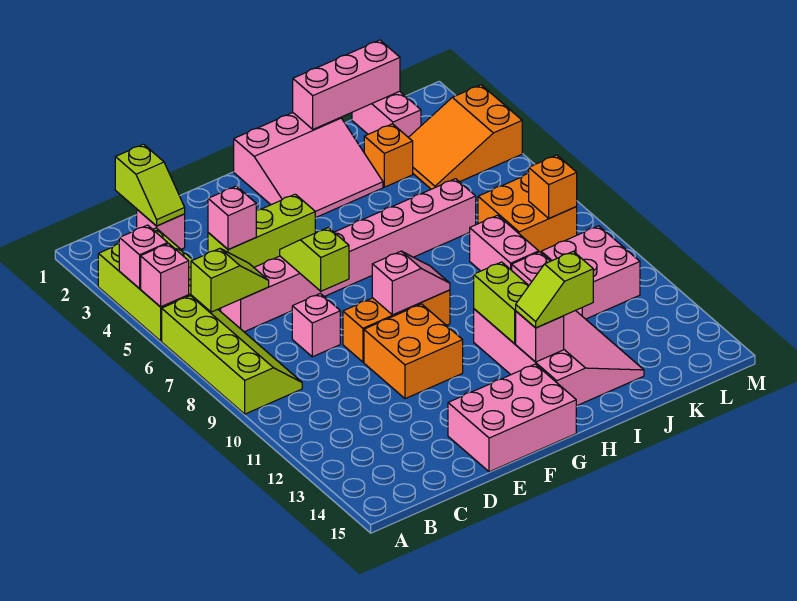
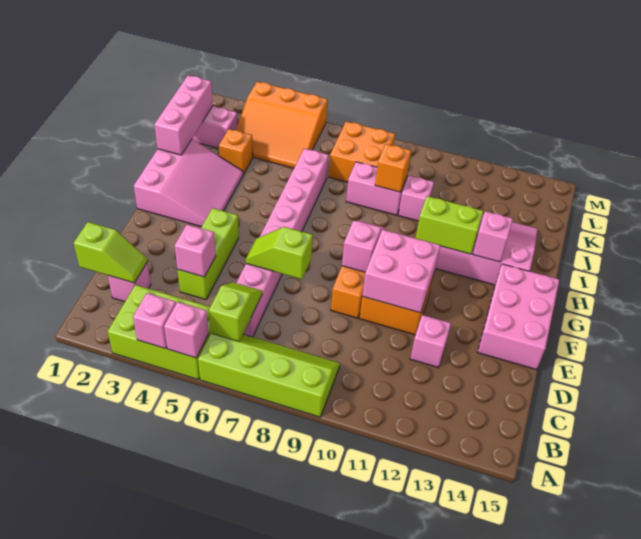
pink brick D8 level 1 -> pink brick D12 level 1
lime slope H13:I13 level 3 top I -> none
orange slope K3:M4 level 1 top M -> orange slope K3:M5 level 1 top M
pink brick K10:L11 level 1 -> pink brick E10:F11 level 2
orange brick L8 level 2 -> orange brick J9 level 2

